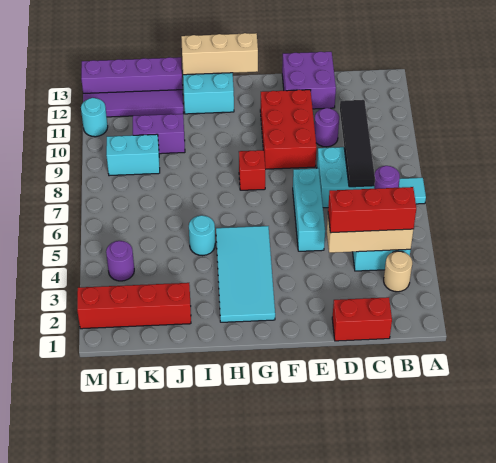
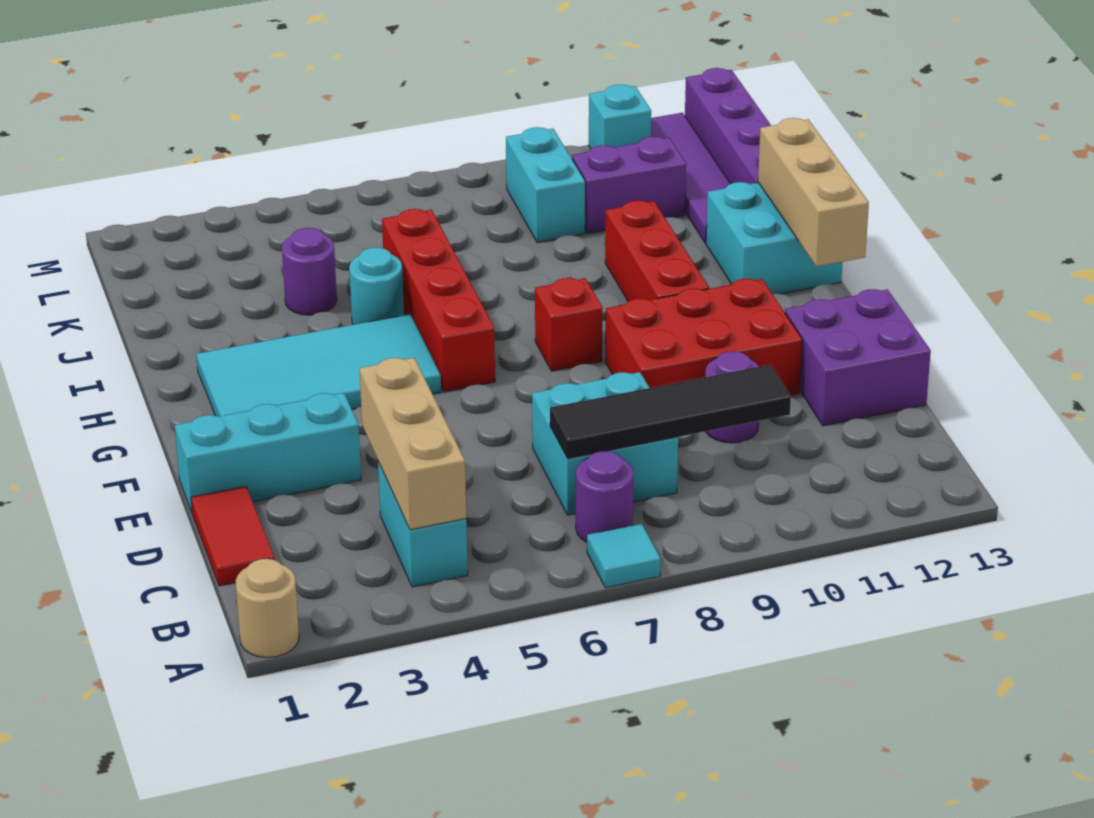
tan round brick B3 level 1 -> tan round brick A1 level 1
red brick B4:D4 level 3 -> red brick G10:I10 level 1
red brick C1:D1 level 1 -> red tile C1:D1 level 1
cyan brick E5:E7 level 1 -> cyan brick E1:E3 level 1
red brick J2:M2 level 1 -> red brick G6:J6 level 1
purple brick J10:K10 level 1 -> purple brick K10:K11 level 1
purple round brick L4 level 1 -> purple round brick J4 level 1
cyan round brick M11 level 1 -> cyan brick M11 level 1

